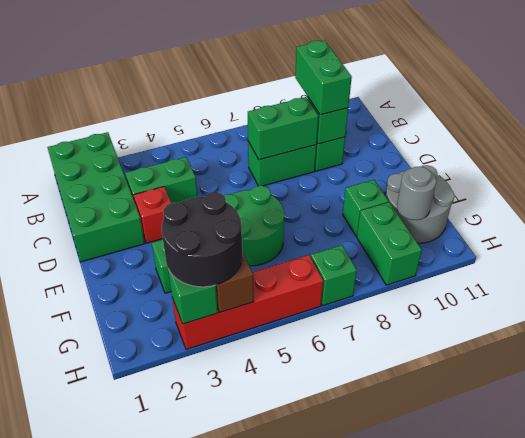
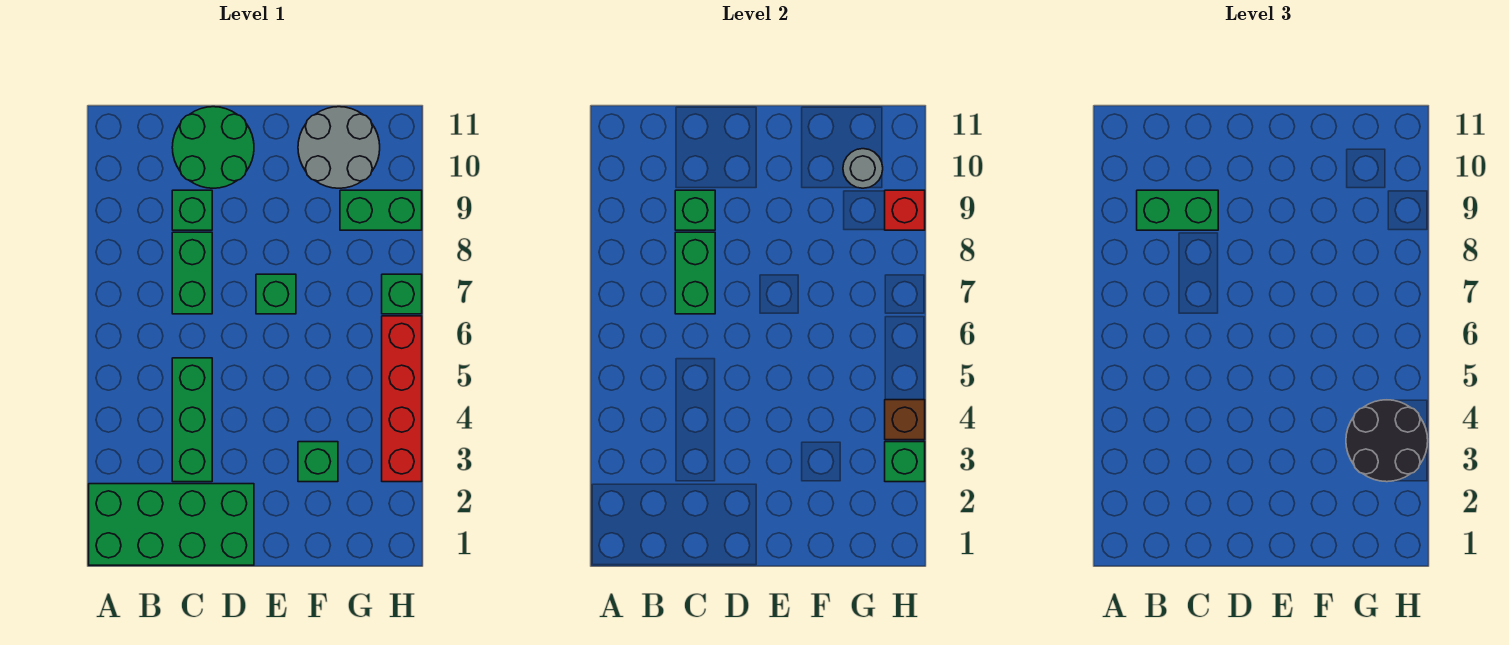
green brick C3:C4 level 1 -> green brick C3:C5 level 1
red brick D3 level 1 -> red brick H9 level 2
green round brick E5:F6 level 1 -> green round brick C10:D11 level 1
green brick F9 level 1 -> green brick E7 level 1

